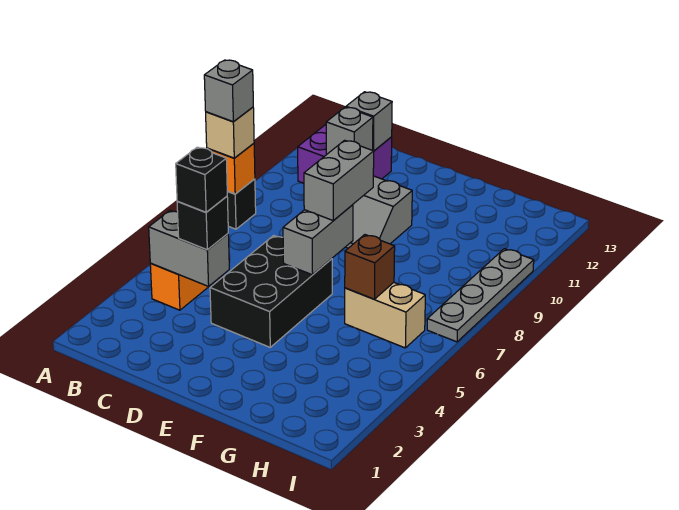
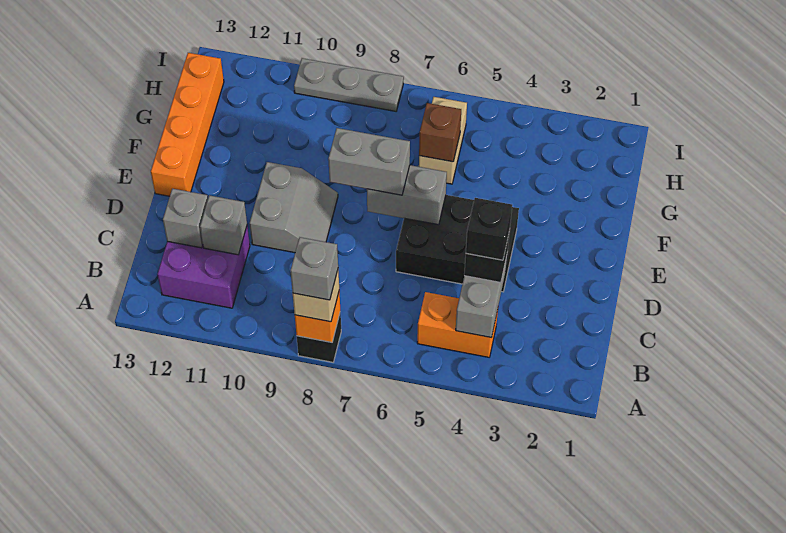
none -> orange brick E13:H13 level 1
grey plate I7:I10 level 1 -> grey plate I8:I10 level 1

